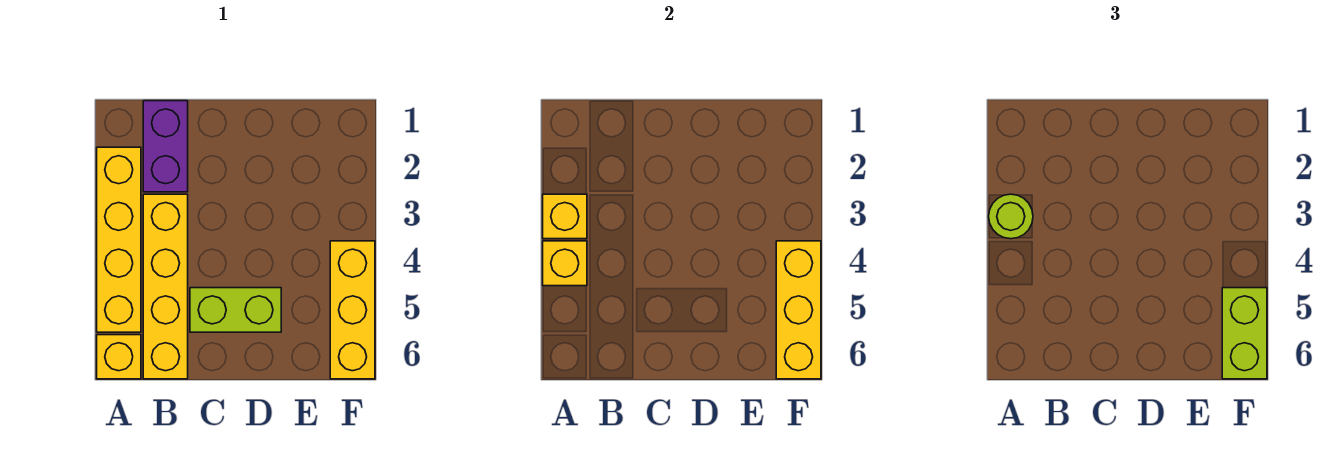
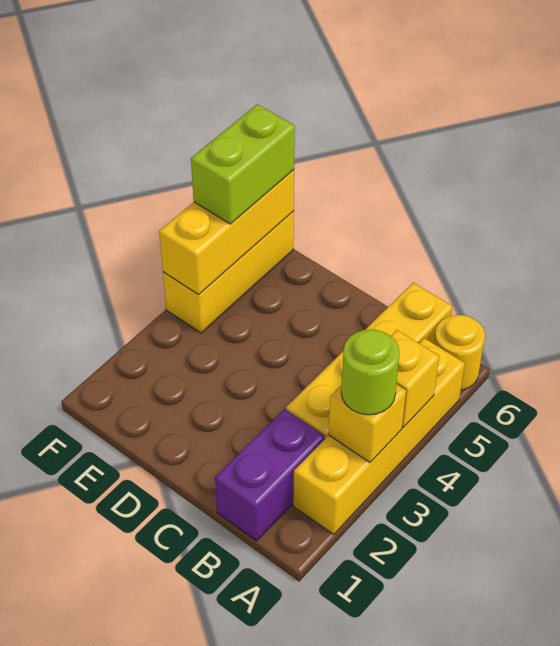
yellow brick A6 level 1 -> yellow round brick A6 level 1
lime brick C5:D5 level 1 -> none

